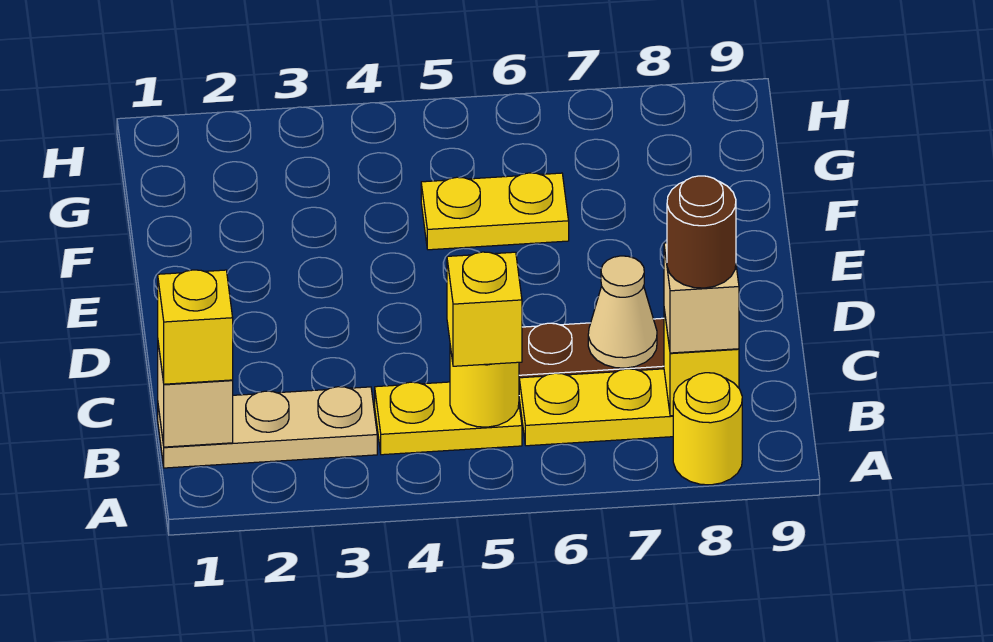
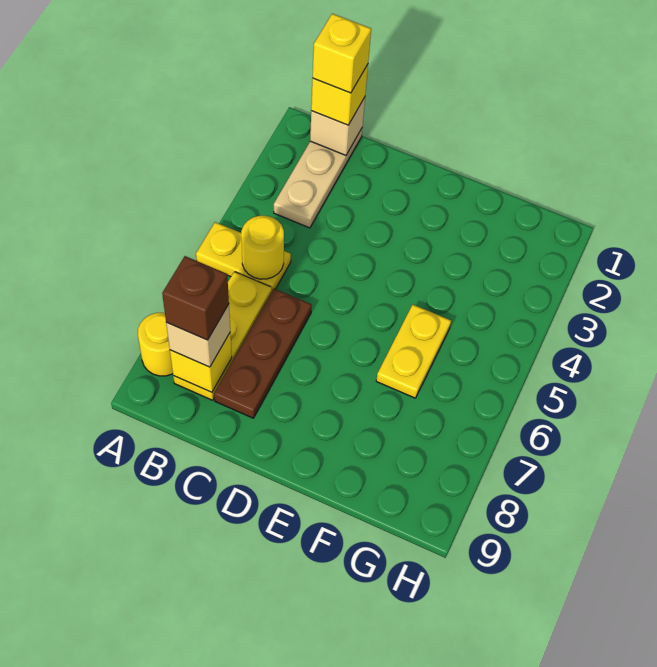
yellow plate B4:B5 level 1 -> yellow plate A5:B5 level 1
yellow brick B5 level 3 -> yellow brick B1 level 4
brown round brick B8 level 4 -> brown brick B8 level 4
tan cone C7 level 2 -> none

